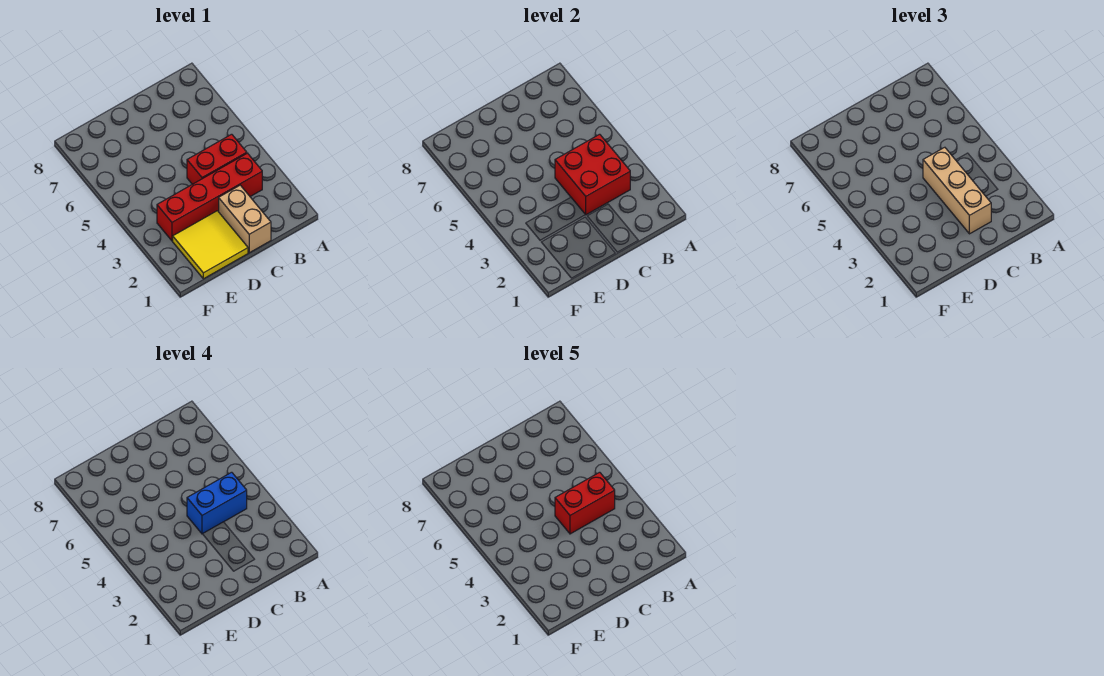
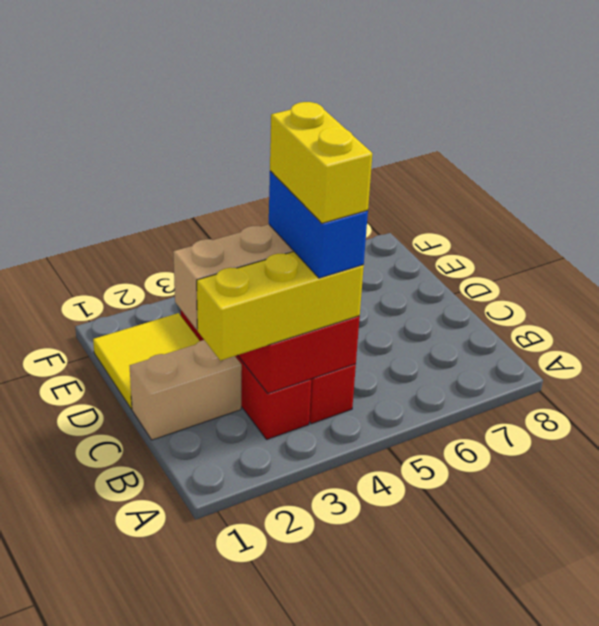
none -> yellow brick B2:B4 level 3
red brick B4:C4 level 5 -> yellow brick B4:C4 level 5

